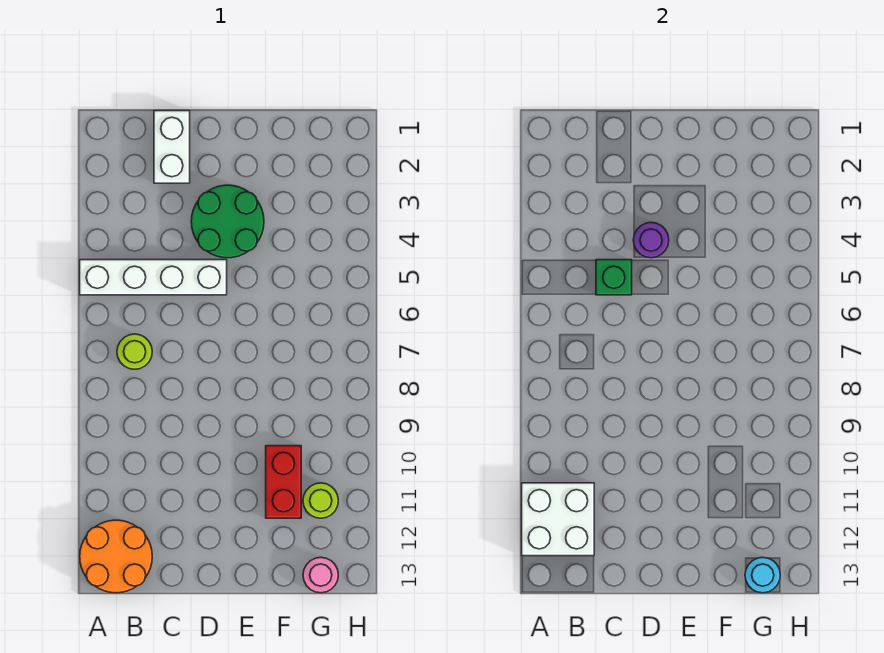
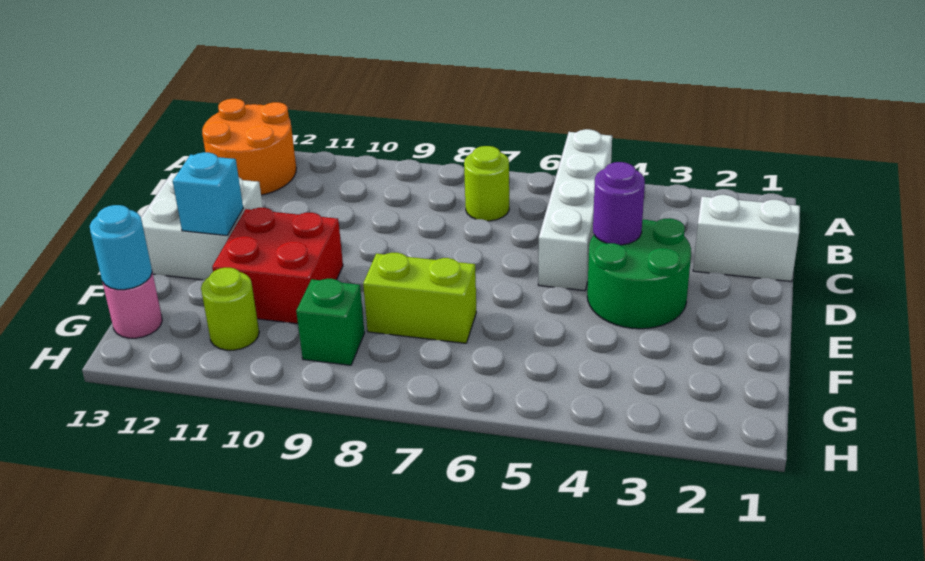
white brick A11:B12 level 2 -> white brick D12:E13 level 1
green brick C5 level 2 -> green brick G9 level 1
none -> cyan brick E12 level 2
none -> lime brick F7:F8 level 1
red brick F10:F11 level 1 -> red brick E10:F11 level 1

